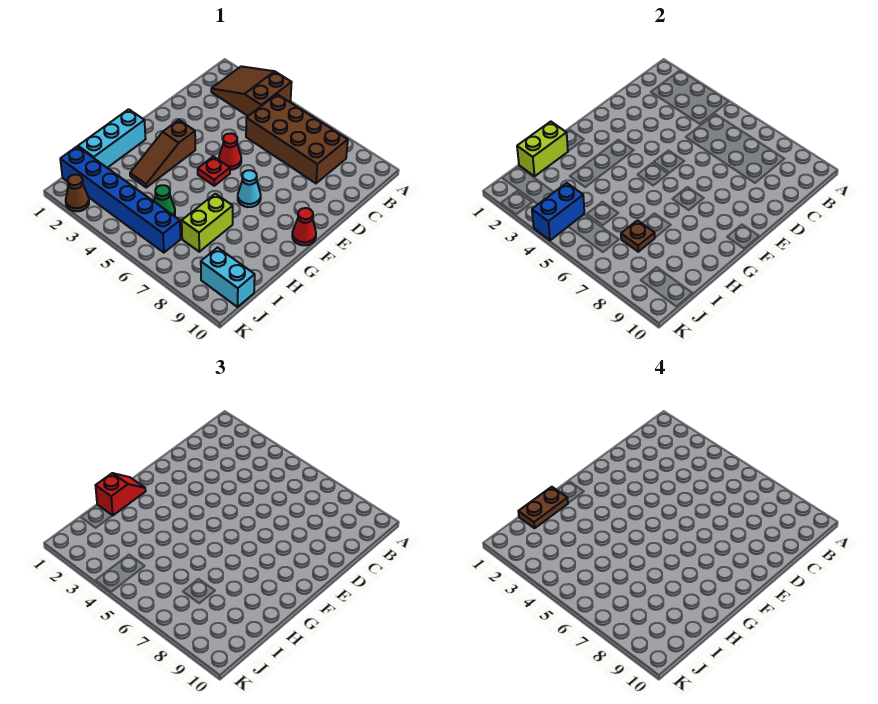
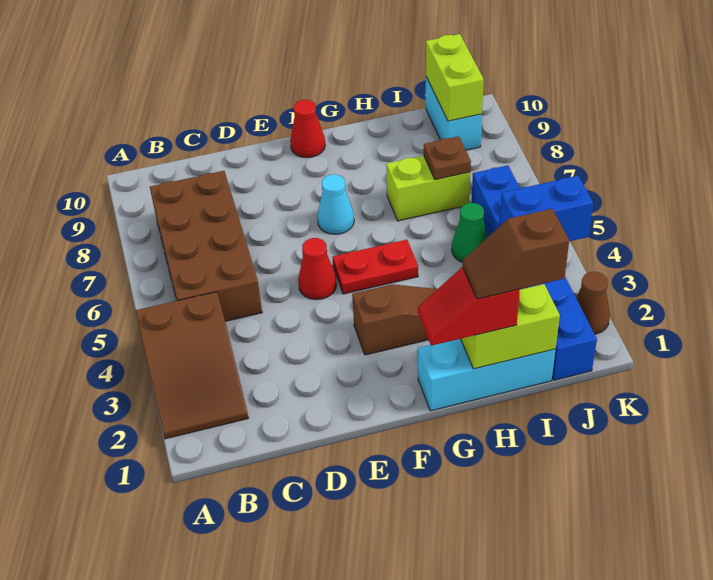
red plate F5 level 1 -> red plate F5:G5 level 1
brown plate H1:I1 level 4 -> brown slope H1:I1 level 4 top I
none -> lime brick J9:J10 level 2

